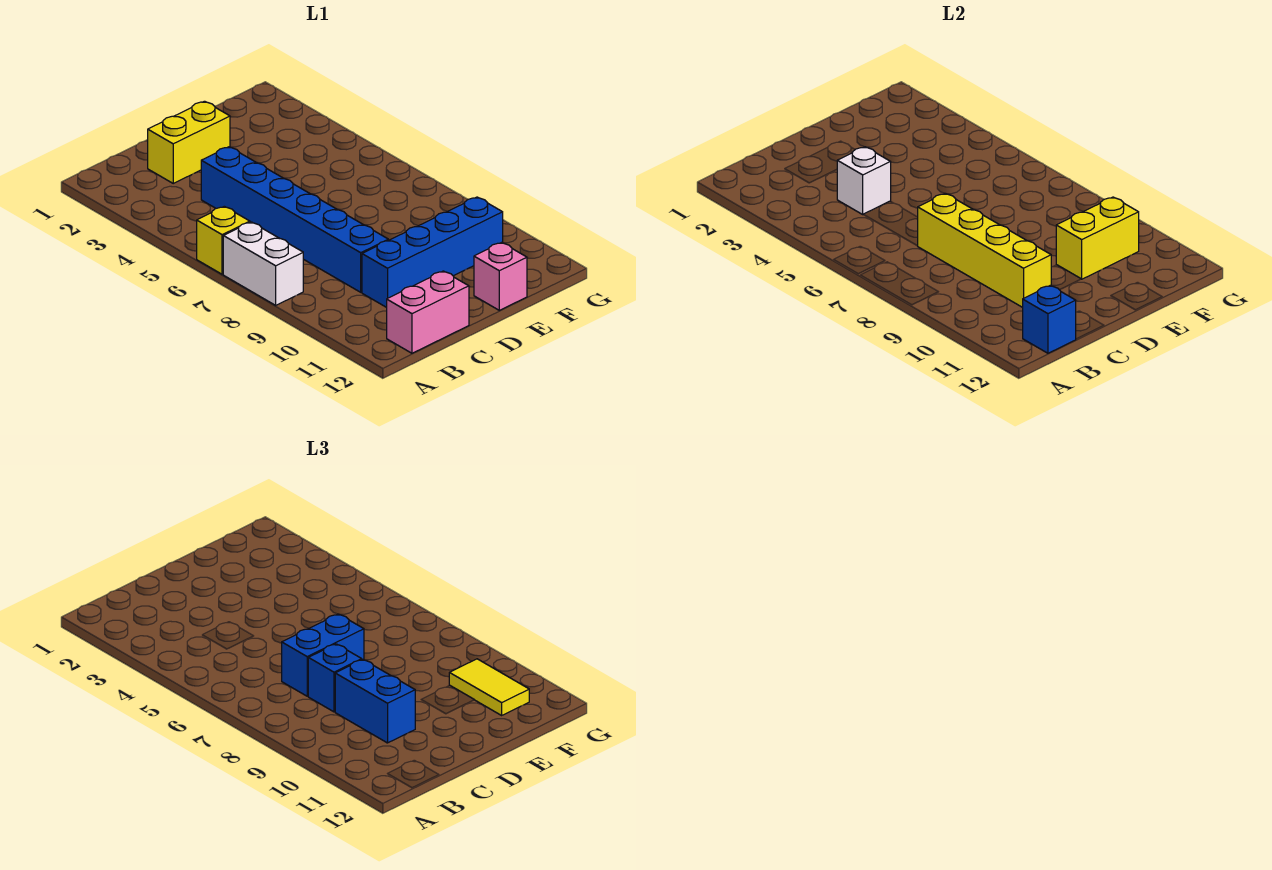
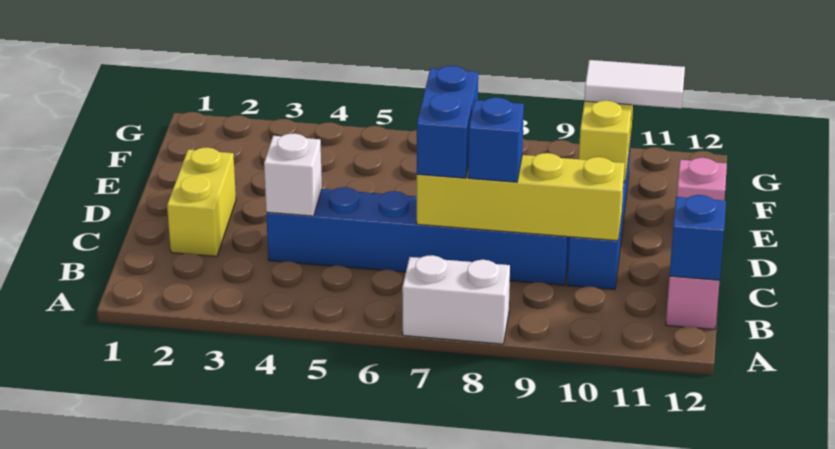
yellow brick A6 level 1 -> none
blue brick C9:C10 level 3 -> none
yellow tile F10:F11 level 3 -> white tile F10:F11 level 3

